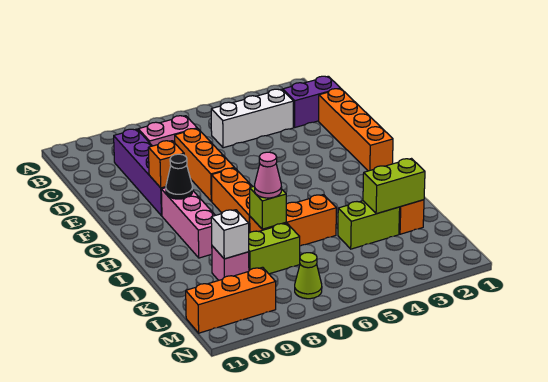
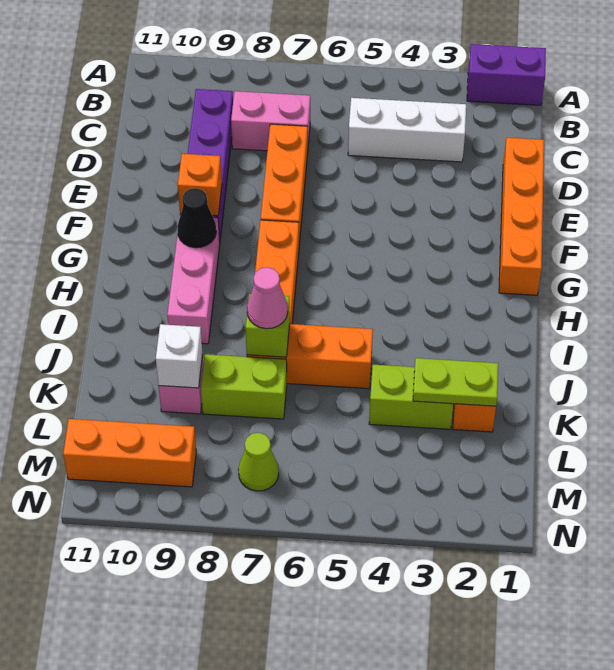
purple brick C1:C2 level 1 -> purple brick A1:A2 level 1
lime brick K2:K3 level 2 -> lime plate K2:K3 level 2

